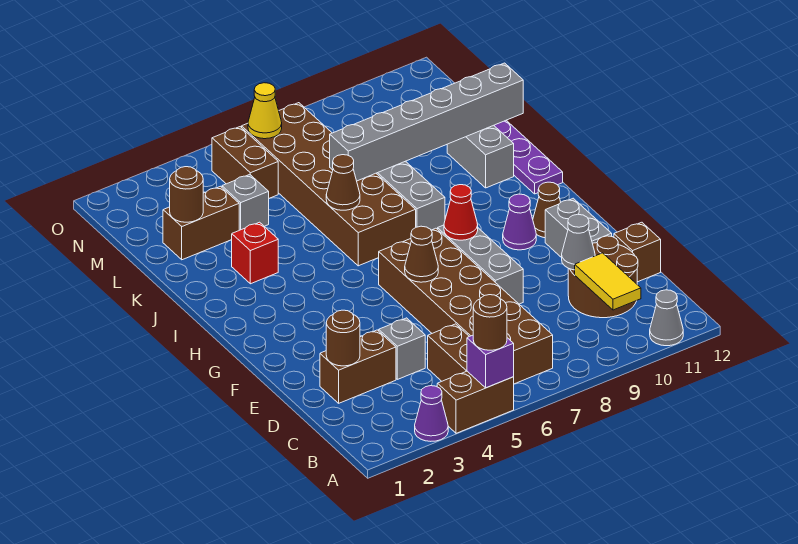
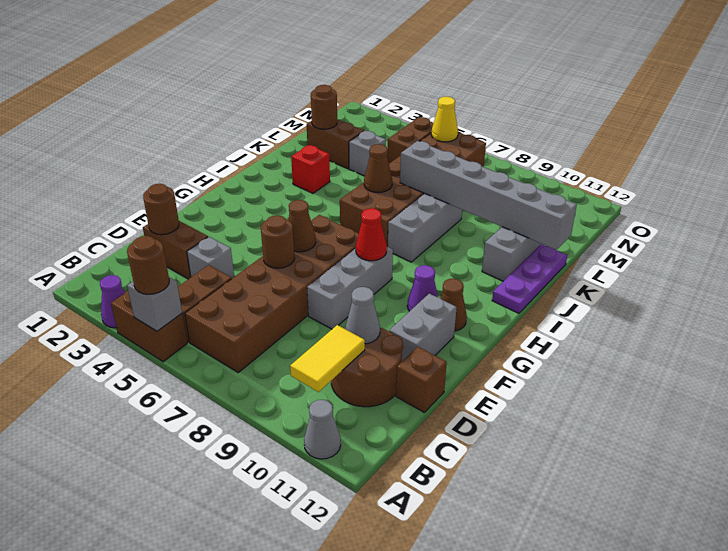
purple brick A5 level 2 -> grey brick A5 level 2
none -> brown round brick E6 level 2

